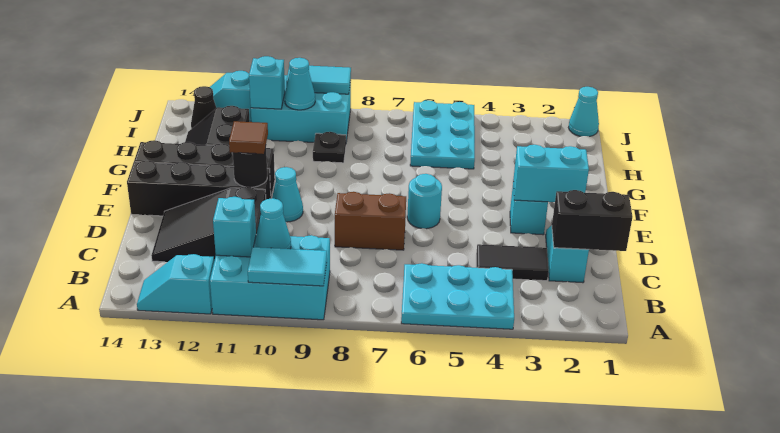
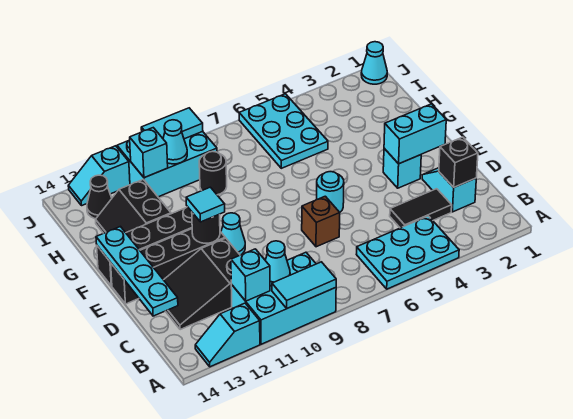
black brick C1:C2 level 2 -> black brick C2 level 2
none -> cyan plate C14:F14 level 2
brown brick D7:D8 level 1 -> brown brick D7 level 1
brown tile E11 level 3 -> cyan tile E11 level 3
black plate H9 level 1 -> black round brick H9 level 1

